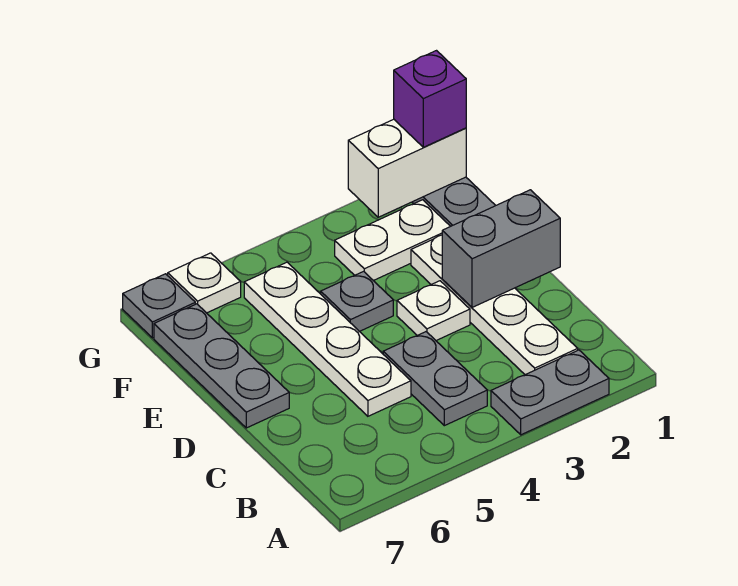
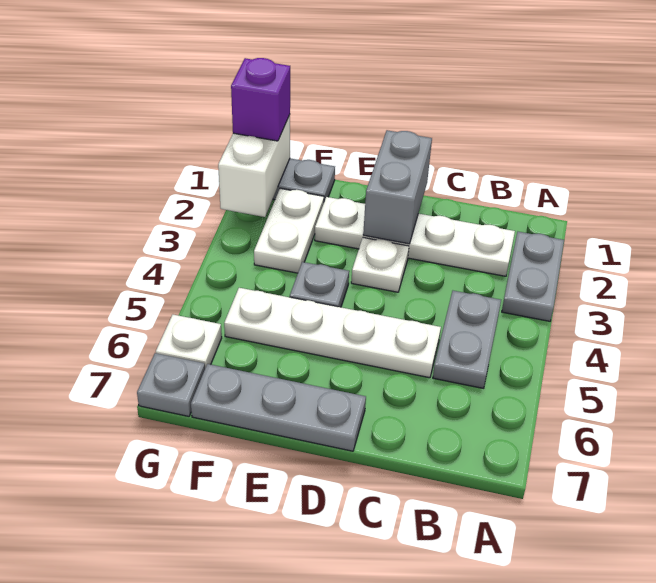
grey plate B4:C4 level 1 -> grey plate B4:B5 level 1

